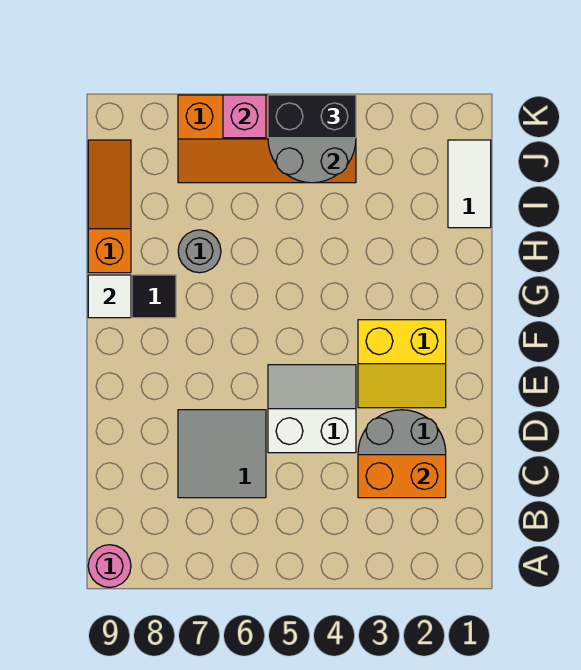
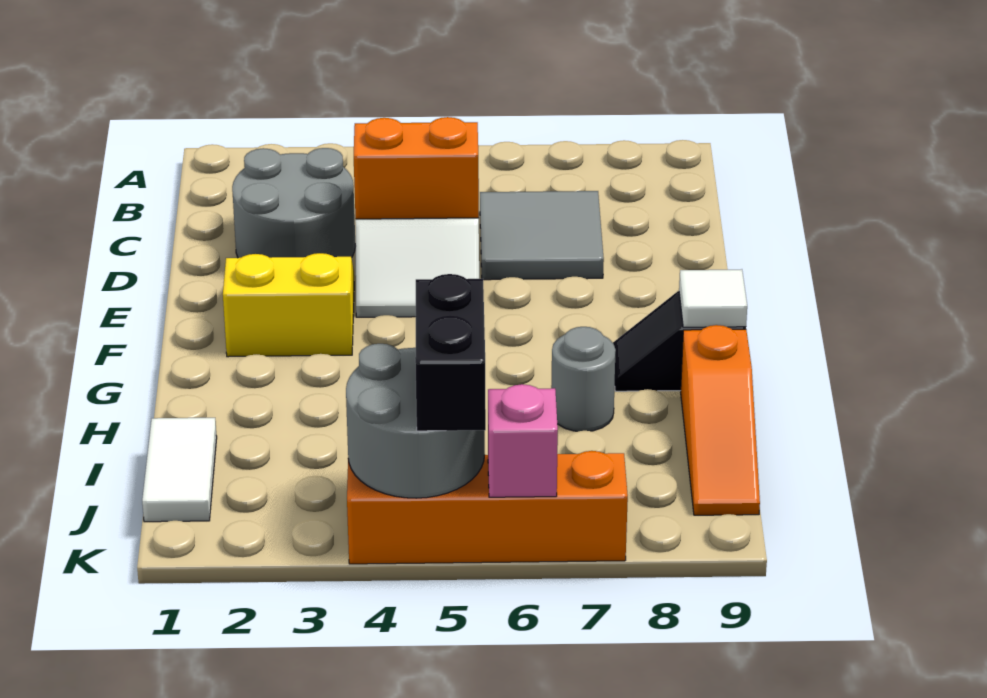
pink round brick A9 level 1 -> none
orange brick C2:C3 level 2 -> orange brick D4:D5 level 2
black brick K4:K5 level 3 -> black brick J5:K5 level 3

